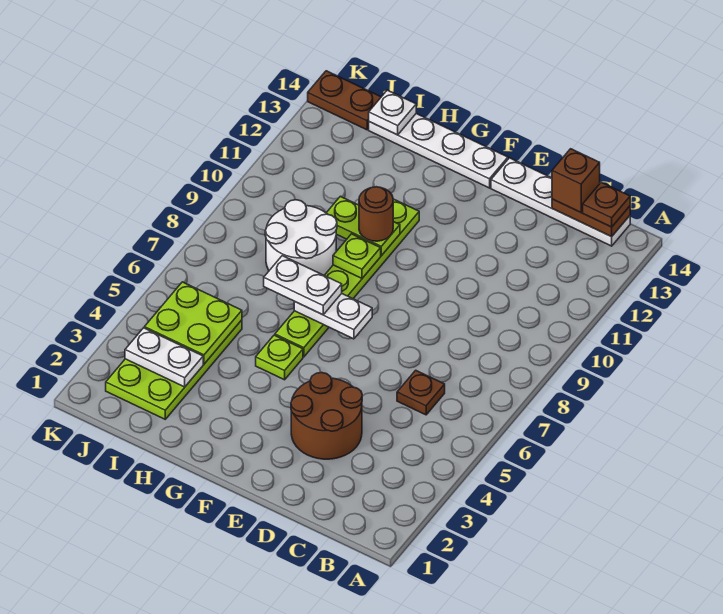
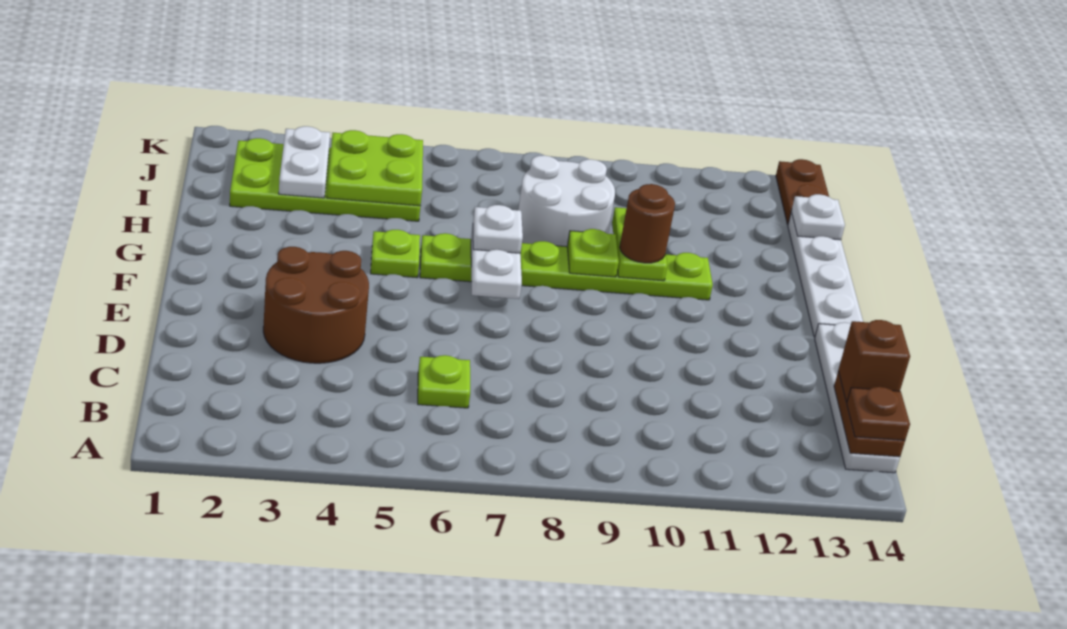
brown plate C6 level 1 -> lime plate C6 level 1
white plate G7:H7 level 3 -> white plate G7 level 3

